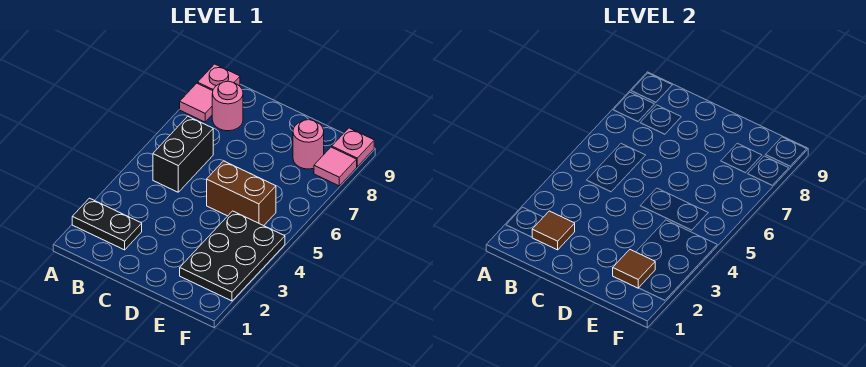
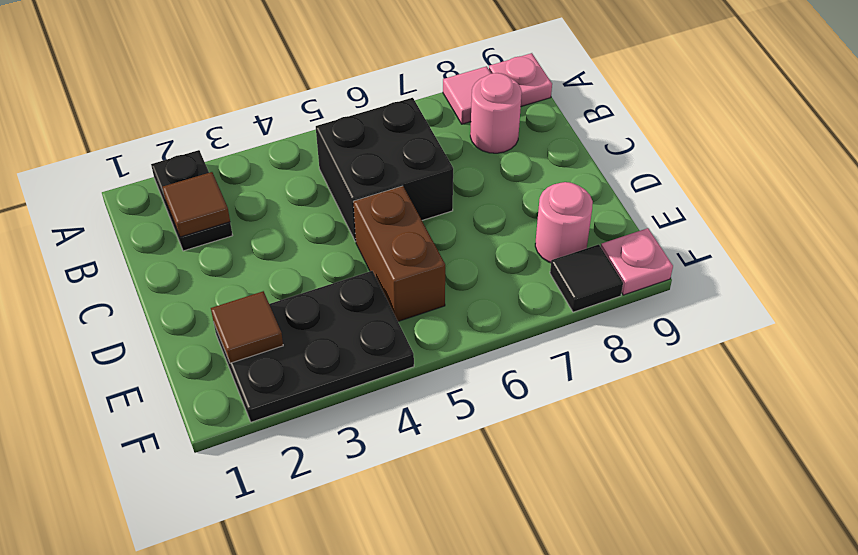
black brick B5:B6 level 1 -> black brick B5:C6 level 1
pink tile F8 level 1 -> black tile F8 level 1

